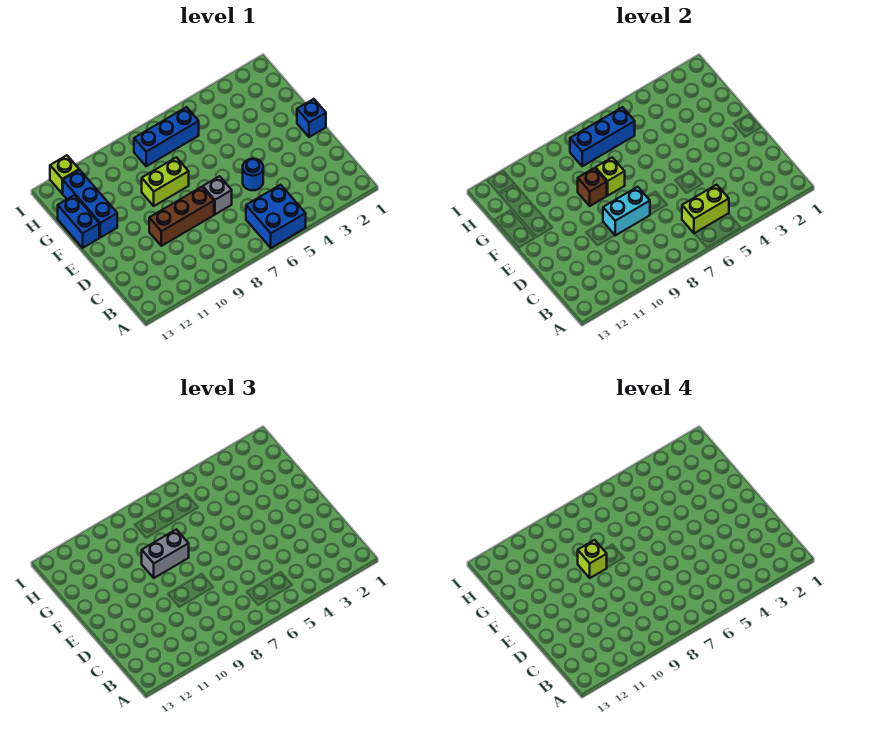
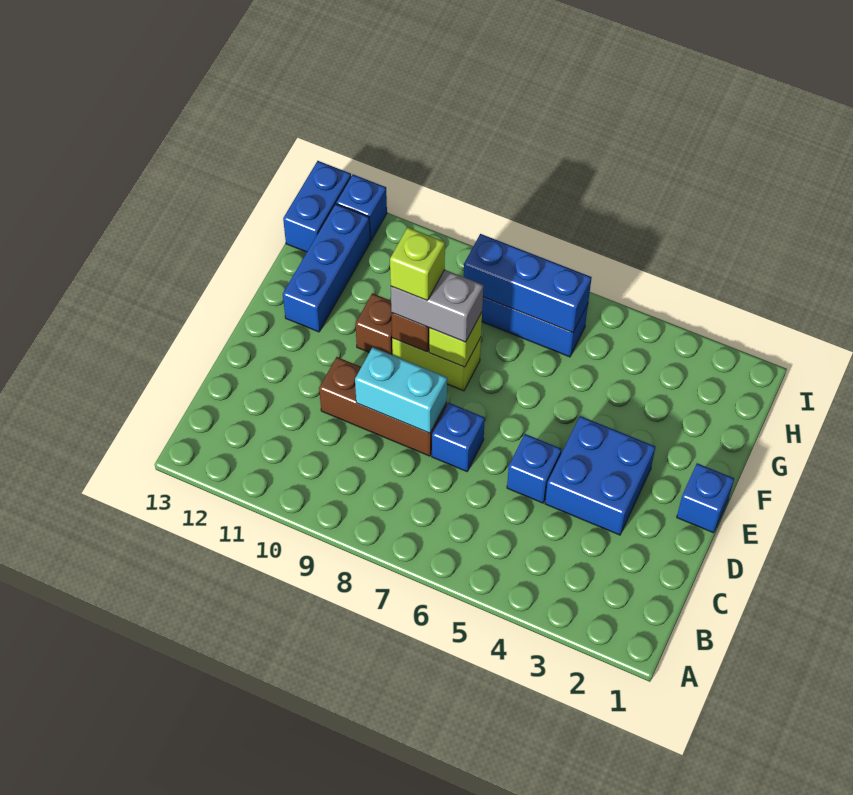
blue brick A5:B6 level 1 -> blue brick D3:E4 level 1
lime brick B5:B6 level 2 -> none
blue round brick D5 level 1 -> blue brick D5 level 1
grey brick D7 level 1 -> blue brick D7 level 1
none -> brown brick F10 level 1
blue brick F13:G13 level 1 -> blue brick H13:I13 level 1
lime brick I12 level 1 -> blue brick I12 level 1

